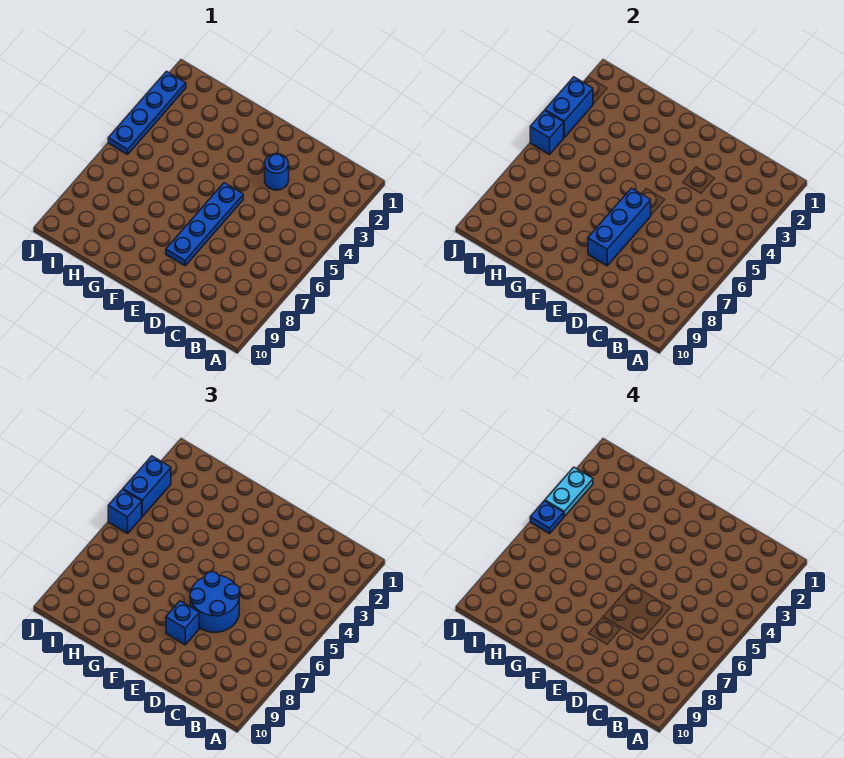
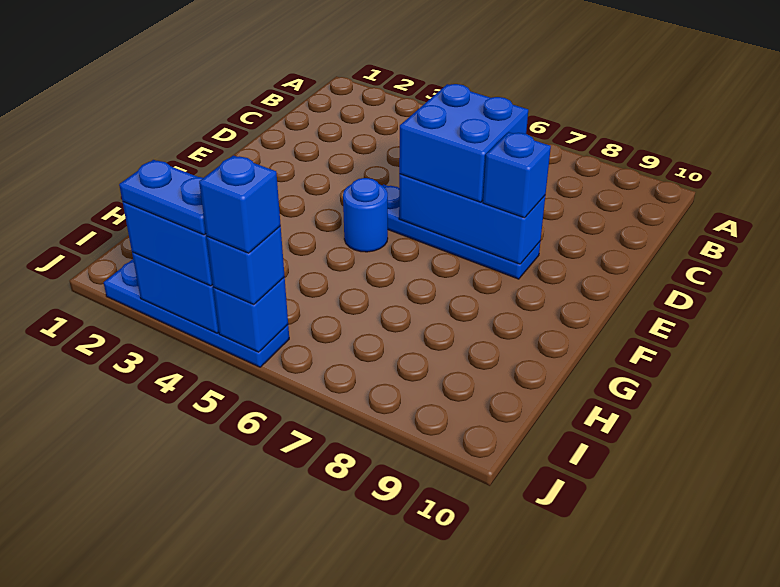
blue round brick D3 level 1 -> blue round brick F5 level 1
blue round brick D6:E7 level 3 -> blue brick D6:E7 level 3
cyan plate J3:J4 level 4 -> blue plate J3:J4 level 4
blue plate J5 level 4 -> blue brick J5 level 4

